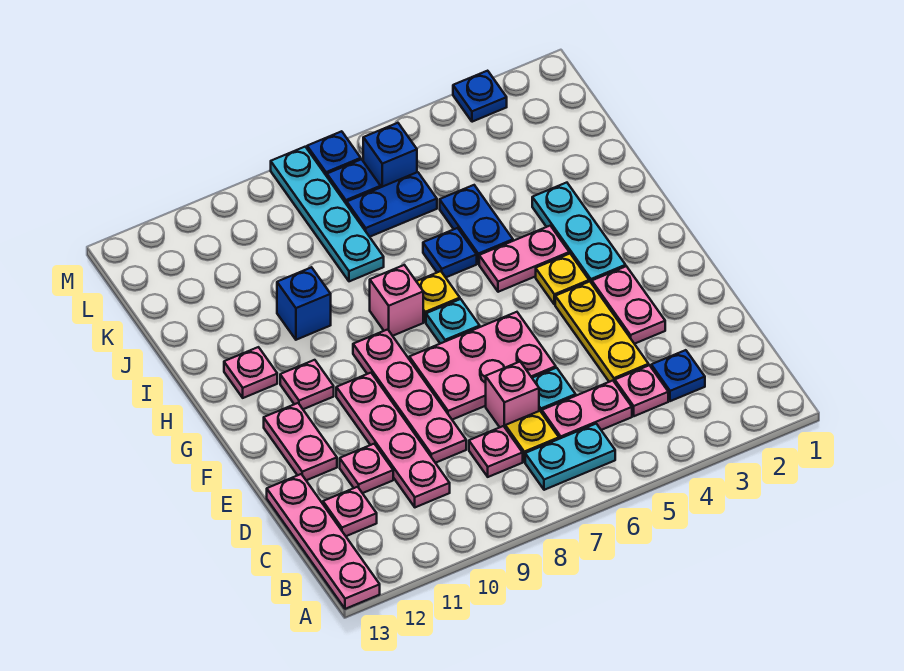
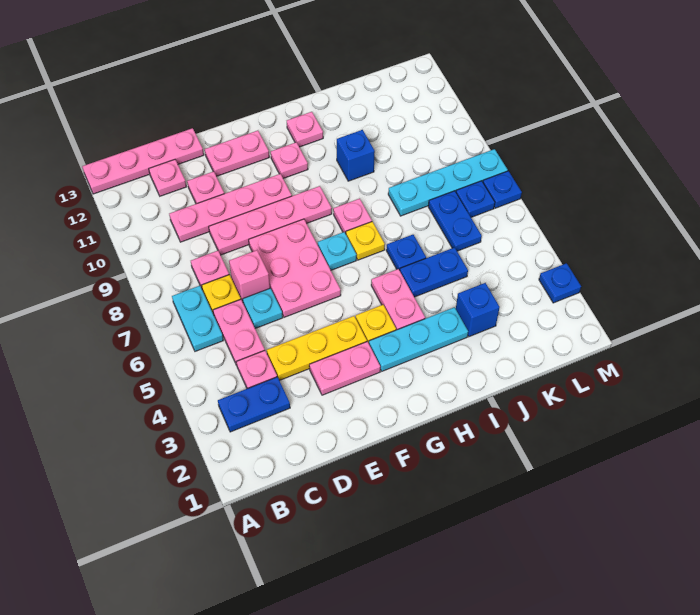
blue plate C3 level 1 -> blue plate B3:C3 level 1
pink brick H8 level 1 -> pink plate H8 level 1
blue brick L6 level 1 -> blue brick J3 level 1

